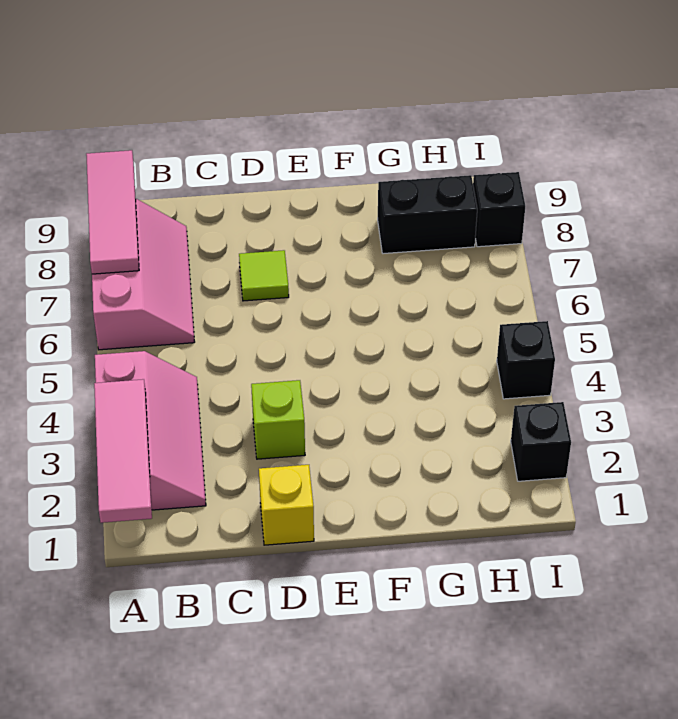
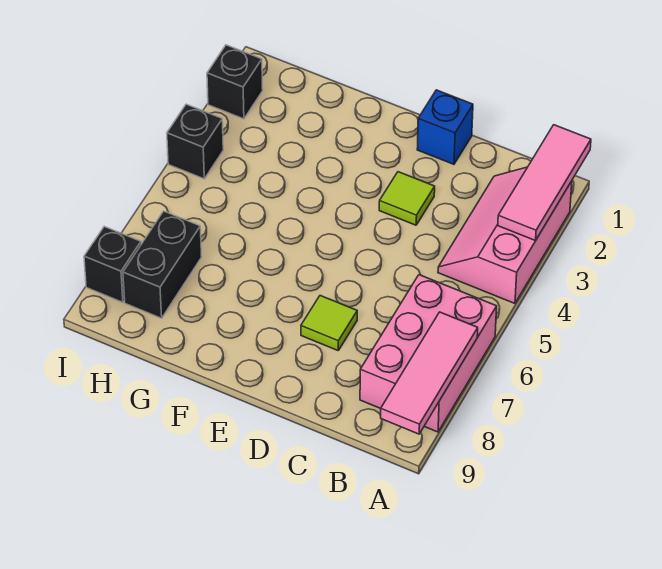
pink slope A6:B8 level 1 top A -> pink brick A6:B8 level 1
yellow brick D1 level 1 -> blue brick D1 level 1
lime brick D3 level 1 -> lime tile D3 level 1
black brick G8:H8 level 1 -> black brick H7:H8 level 1

